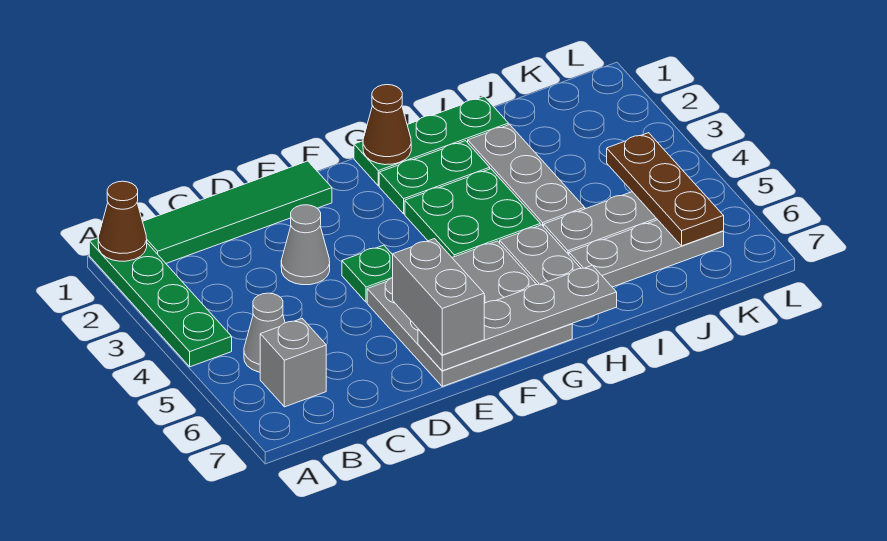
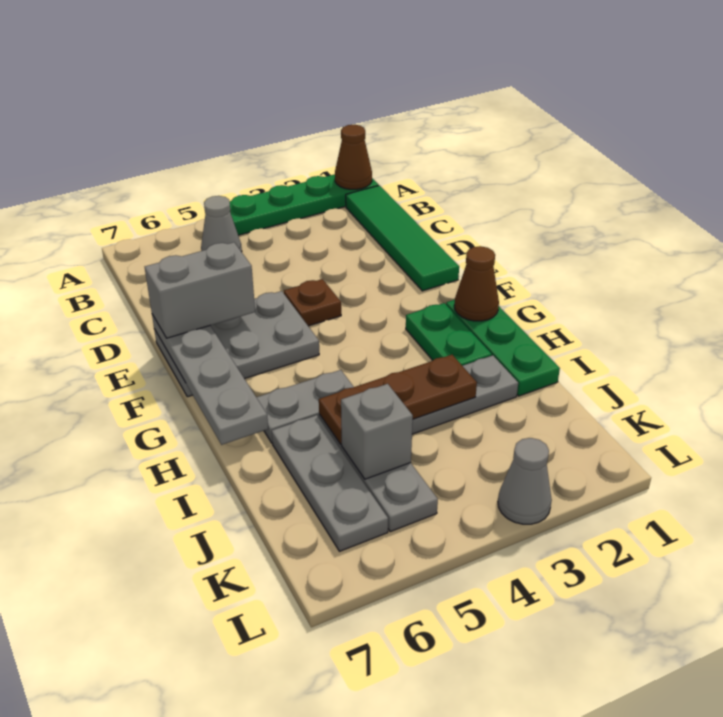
grey brick B6 level 1 -> grey brick J5 level 2
grey cone D3 level 1 -> grey cone L3 level 1
green plate E4 level 1 -> brown plate E4 level 1
grey plate E5:G7 level 1 -> grey plate E5:F7 level 1
green plate G3:H4 level 1 -> none
brown plate K4:K6 level 2 -> brown plate I3:I5 level 2

